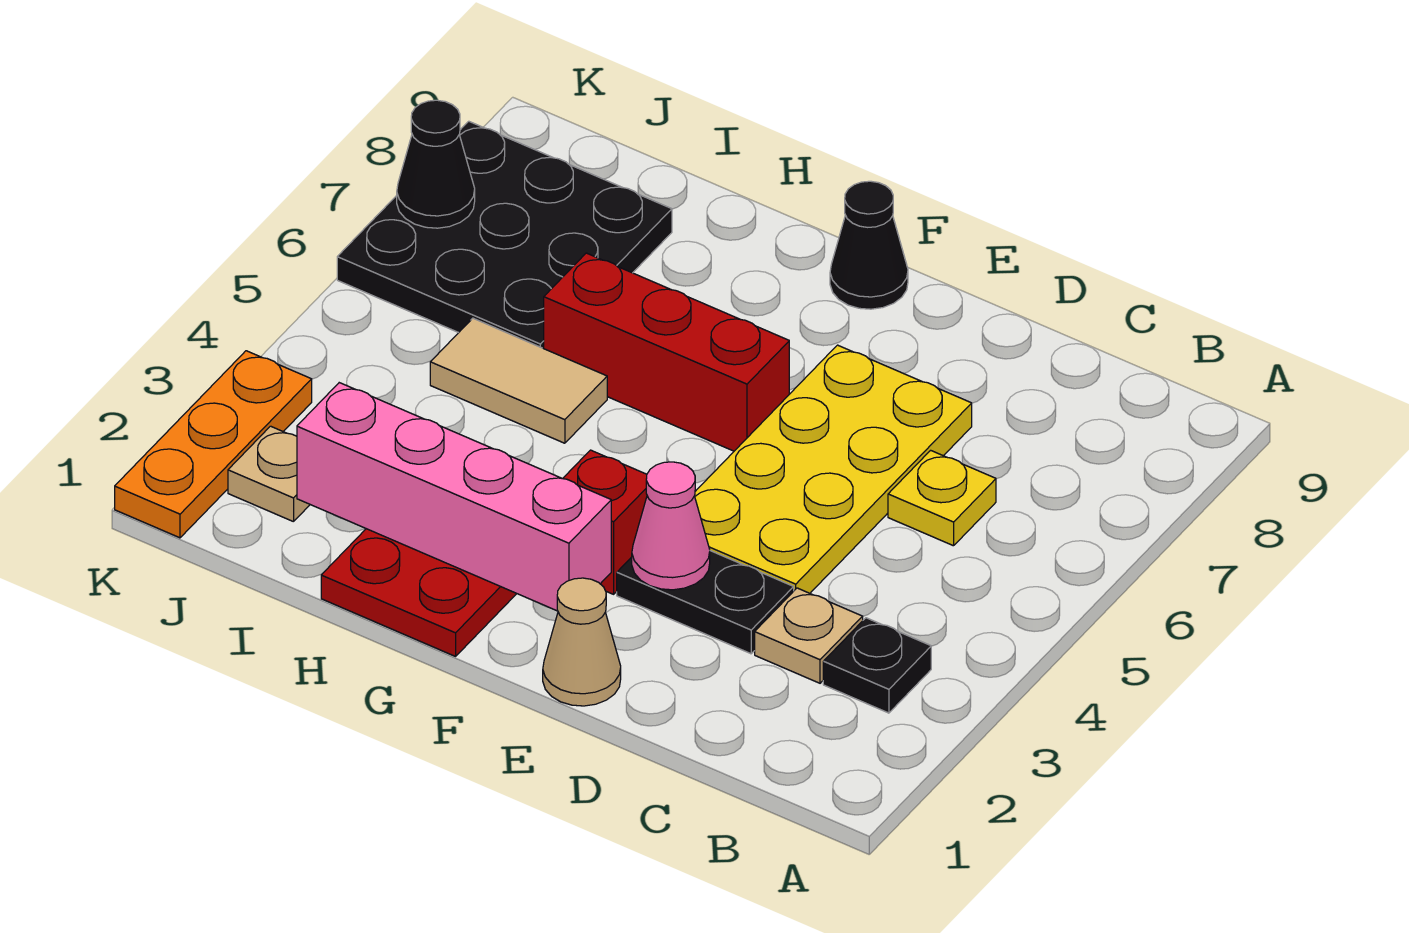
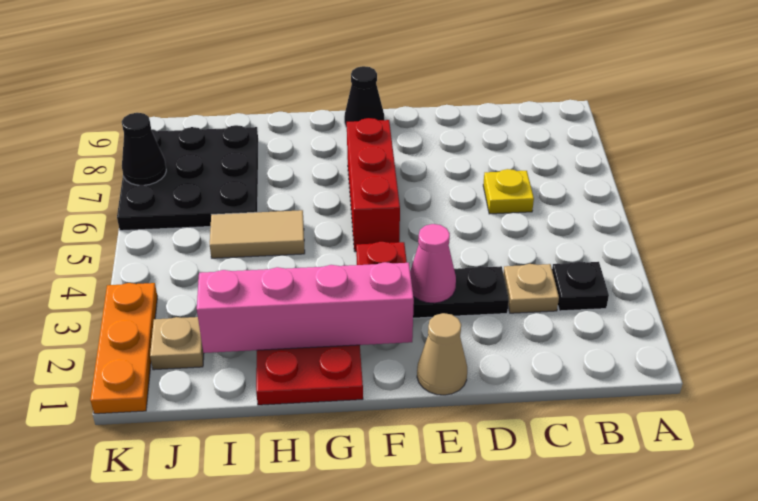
yellow plate D4:E7 level 1 -> none
red brick F6:H6 level 1 -> red brick F5:F7 level 1

